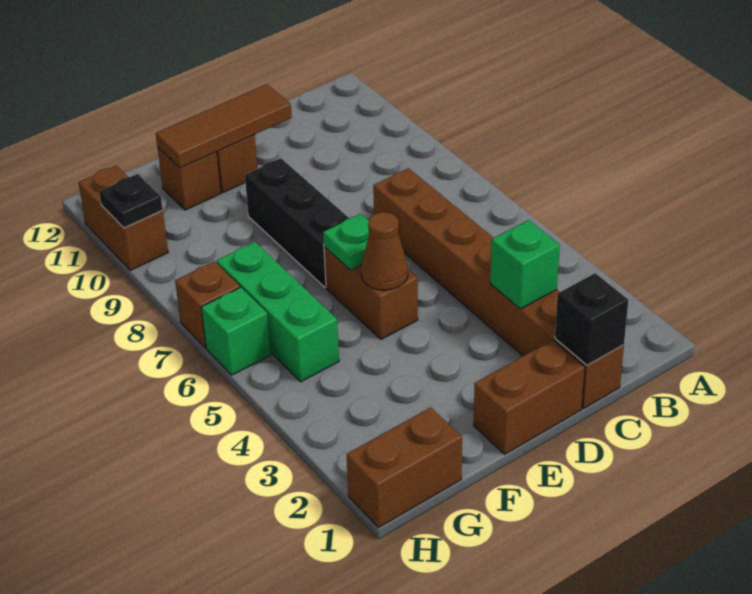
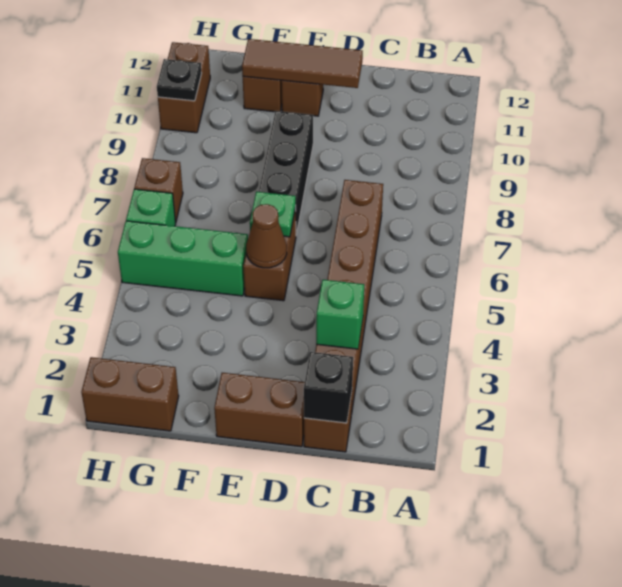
green brick G5:G7 level 1 -> green brick F5:H5 level 1

